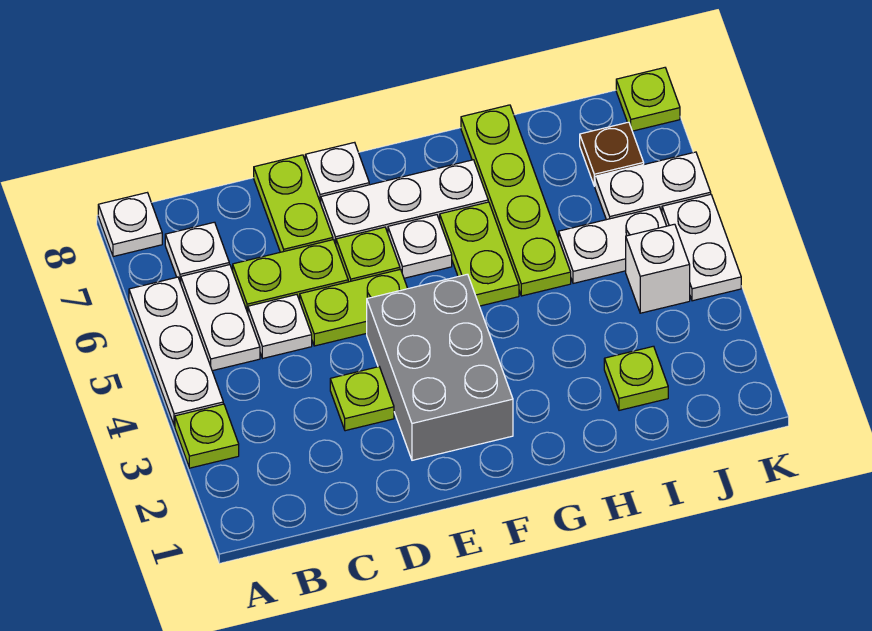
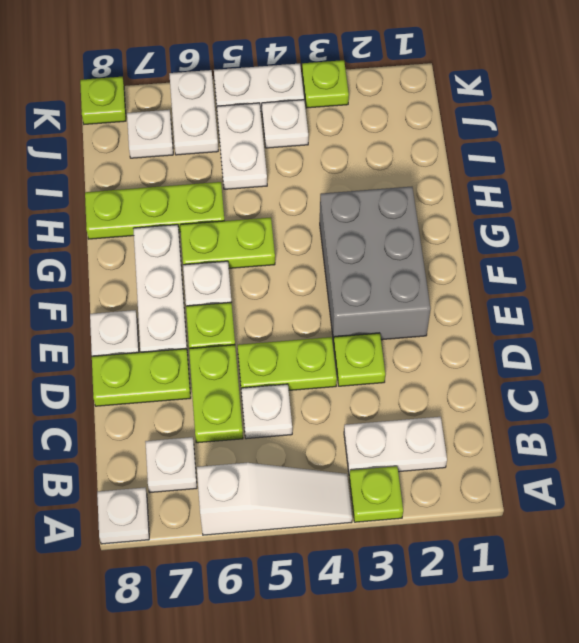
white plate A4:A6 level 1 -> white slope A4:A6 level 1 top 6
white plate B5:B6 level 1 -> white plate B2:B3 level 1
lime plate D5:E5 level 1 -> lime plate D4:D5 level 1
grey brick E2:F4 level 1 -> grey brick E2:G3 level 1
lime plate H5:H8 level 1 -> lime plate H6:H8 level 1
lime plate I2 level 1 -> lime plate K3 level 1
white brick J4 level 1 -> white plate J4 level 1
brown plate J7 level 1 -> white plate J7 level 1

